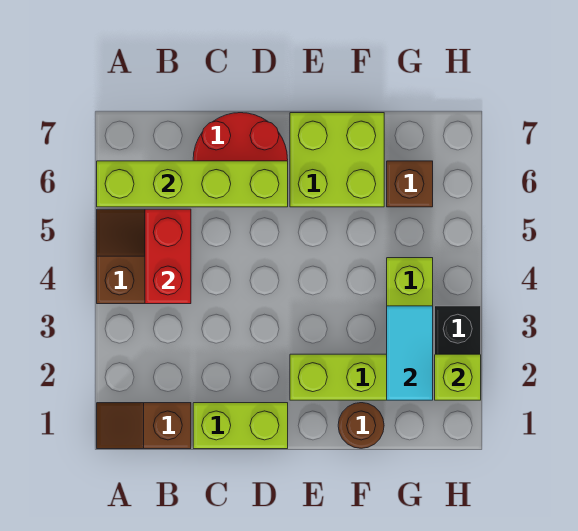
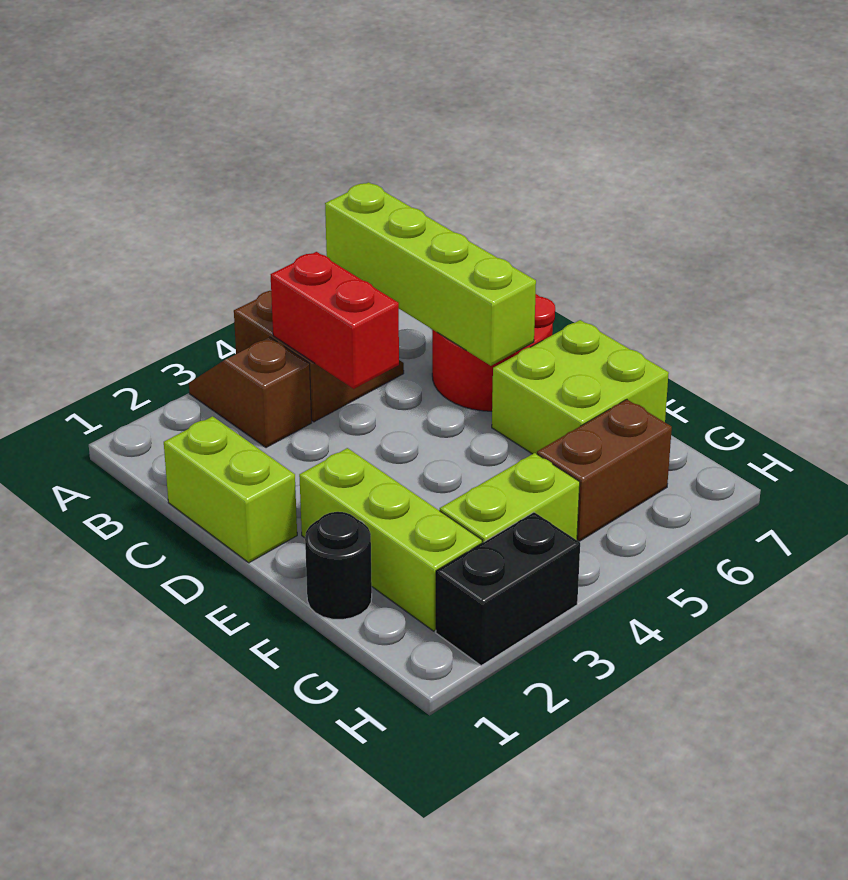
brown slope A1:B1 level 1 top B -> brown slope A3:B3 level 1 top B
red brick B4:B5 level 2 -> red brick B4:C4 level 2
brown round brick F1 level 1 -> black round brick F1 level 1
cyan tile G2:G3 level 2 -> none
brown brick G6 level 1 -> brown brick G5:G6 level 1
lime brick H2 level 2 -> none

